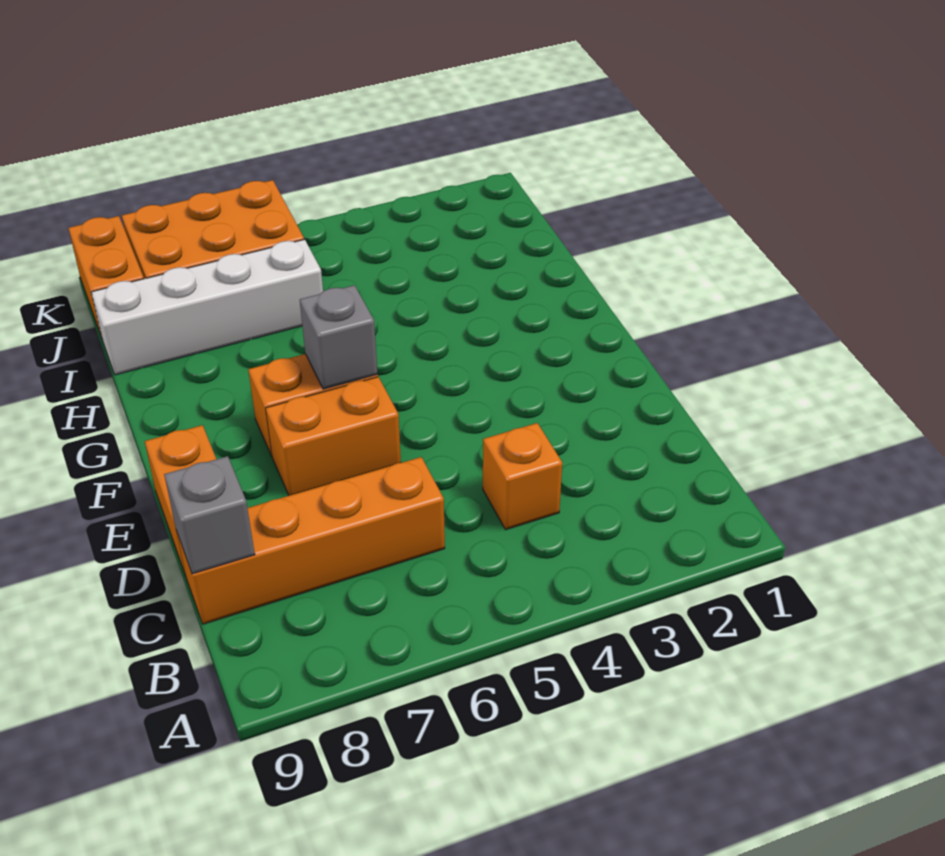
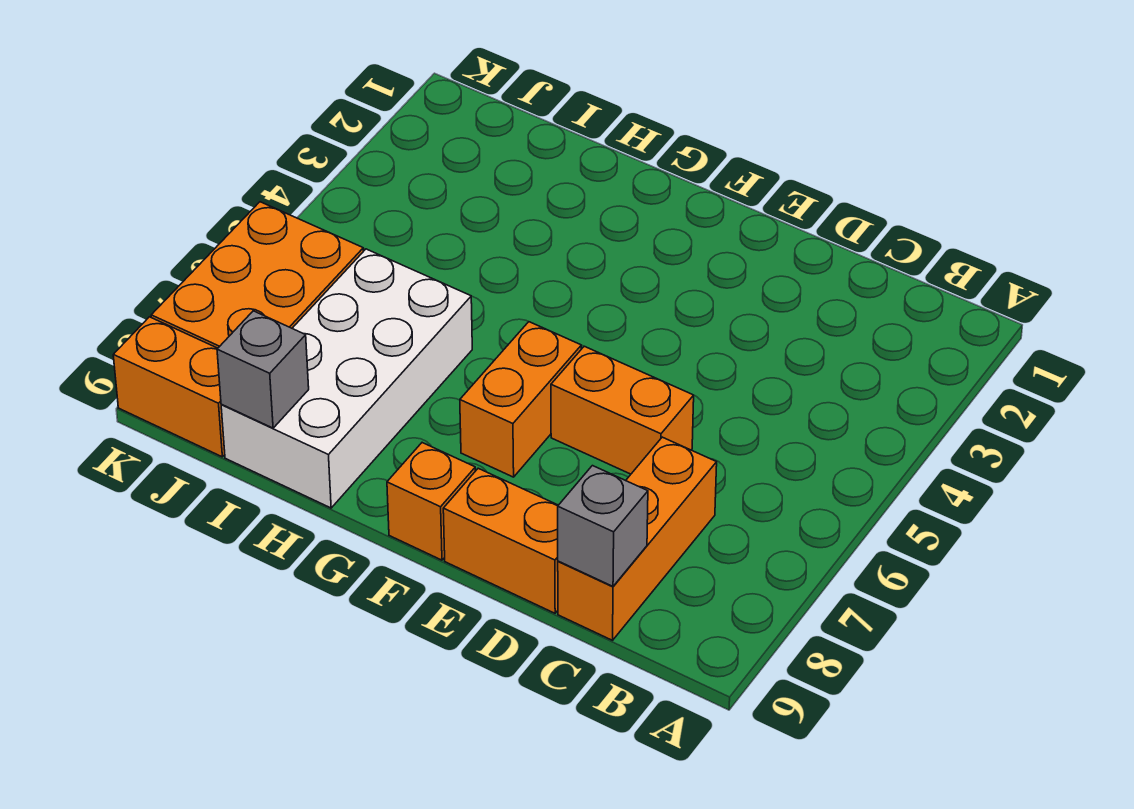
orange brick C4 level 1 -> orange brick F9 level 1
orange brick C6:C9 level 1 -> orange brick C7:C9 level 1
orange brick E6:E7 level 1 -> orange brick D6:E6 level 1
grey brick F6 level 2 -> grey brick I9 level 2
white brick I6:I9 level 1 -> white brick H6:I9 level 1

